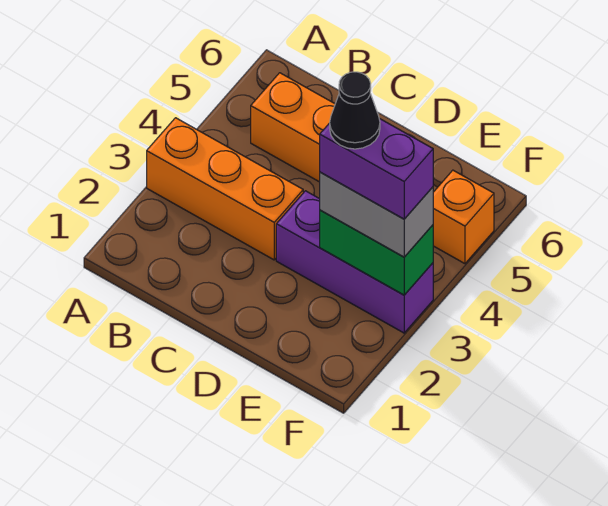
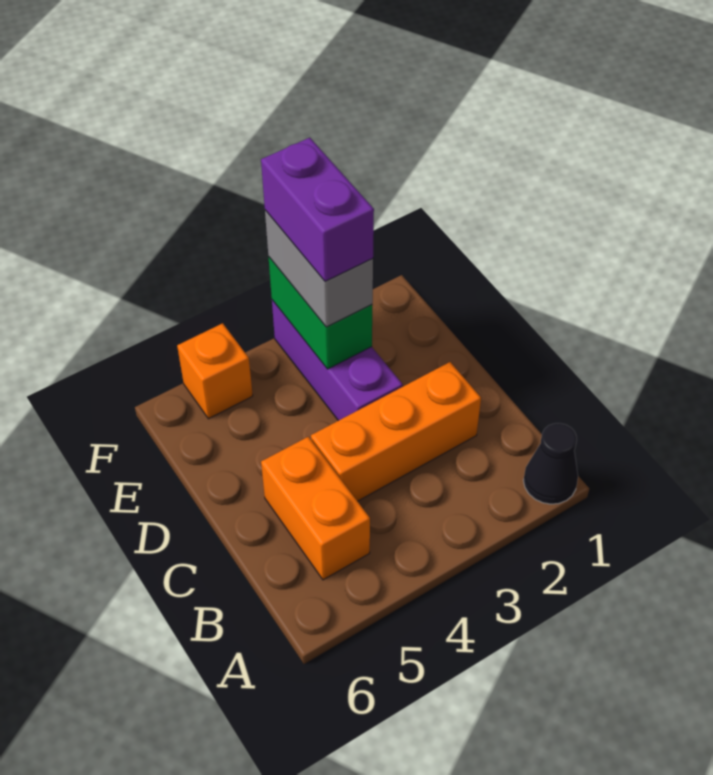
orange brick A3:C3 level 1 -> orange brick C2:C4 level 1
black cone E3 level 5 -> black cone A1 level 1

